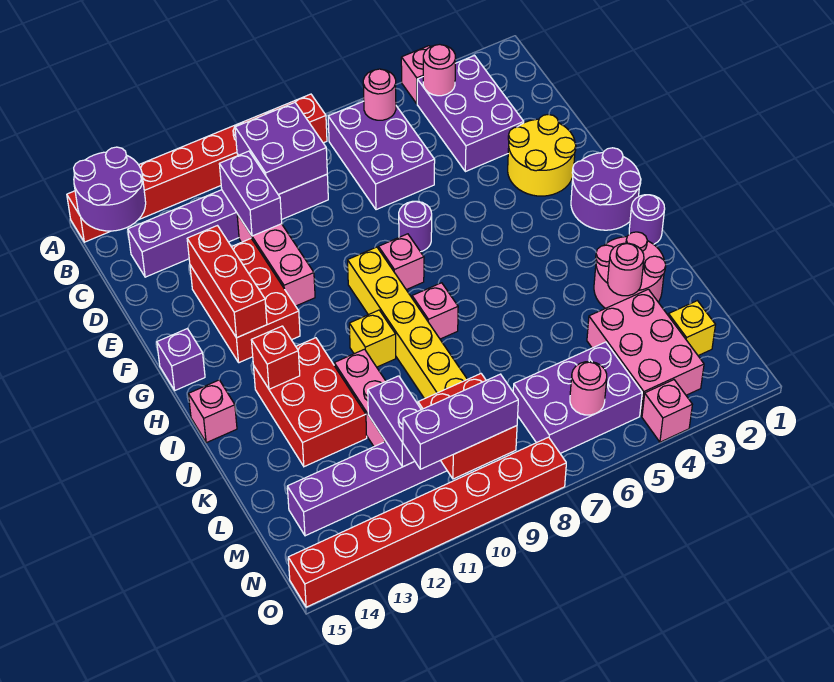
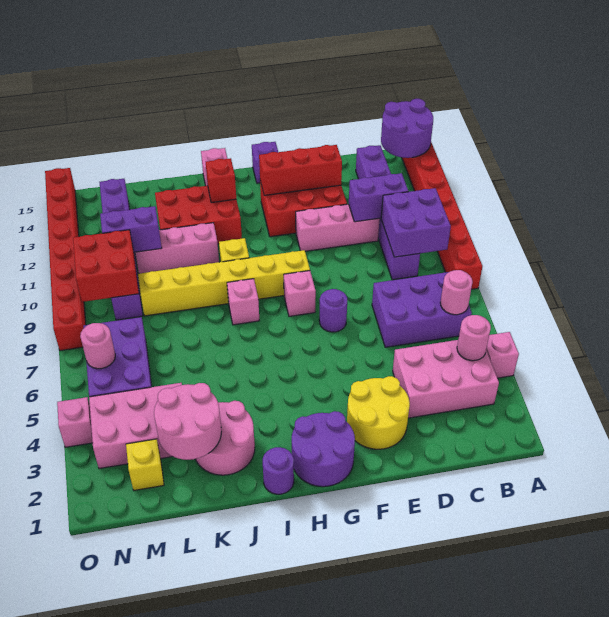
purple brick B3:D4 level 1 -> pink brick B3:D4 level 1
pink round brick K3 level 2 -> pink round brick K2:L3 level 2
purple brick N9:N11 level 3 -> none

